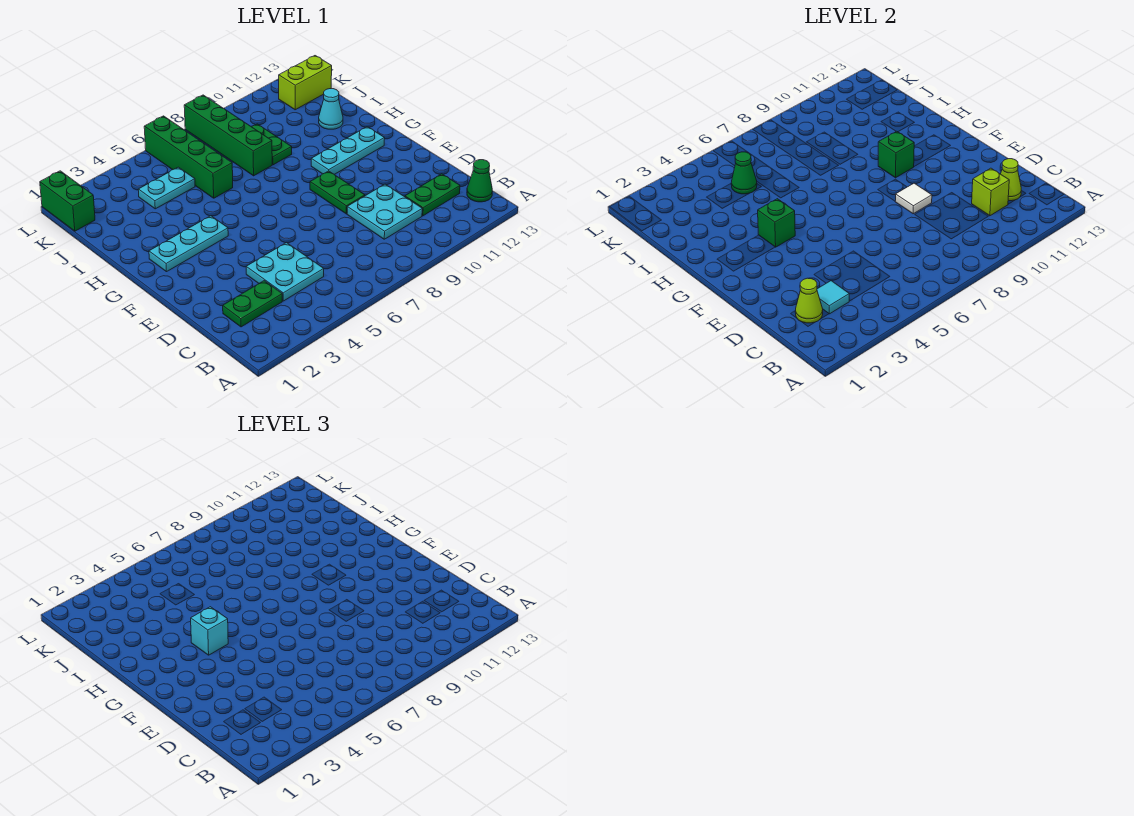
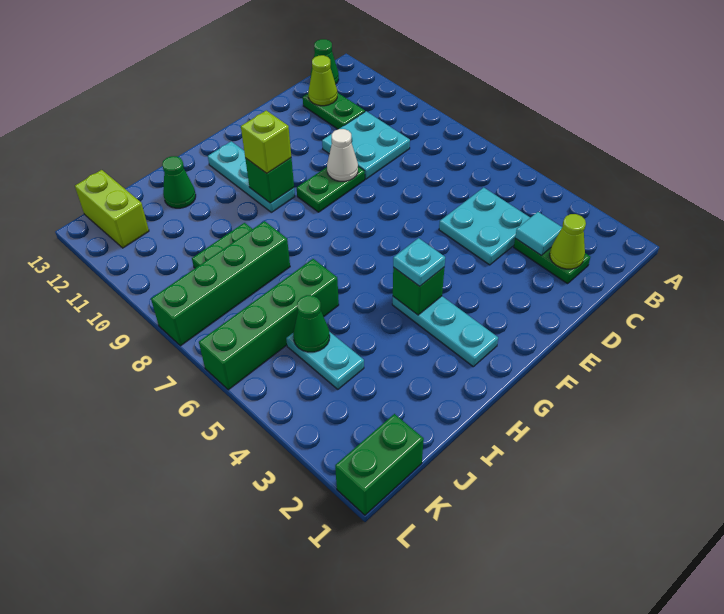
lime brick C11 level 2 -> lime brick G10 level 3
white tile E9 level 2 -> white cone E9 level 2
cyan brick G4 level 3 -> cyan plate G4 level 3
cyan cone I12 level 1 -> green cone I12 level 1

